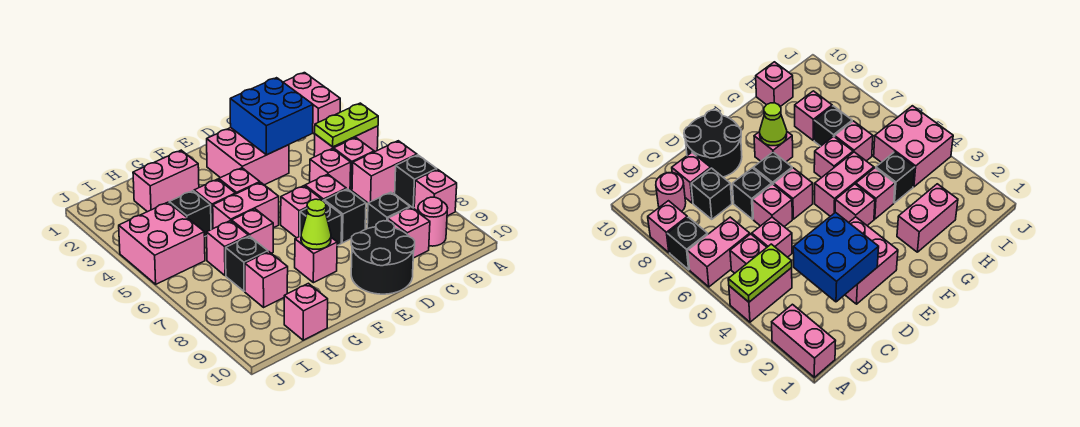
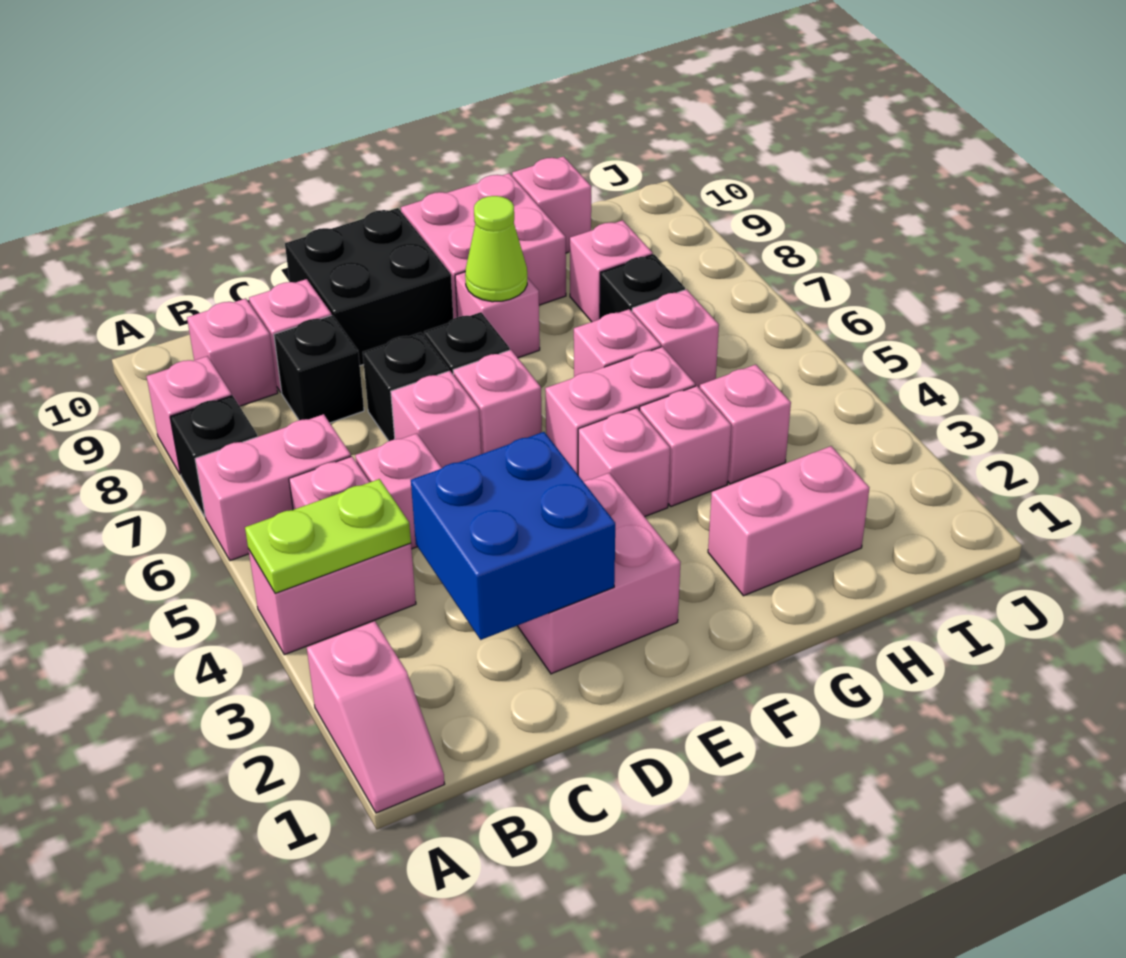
pink brick A1:A2 level 1 -> pink slope A1:A2 level 1 top 2
pink round brick B9 level 1 -> pink brick B9 level 1
black round brick D9:E10 level 1 -> black brick D9:E10 level 1
black brick H4 level 1 -> pink brick H4 level 1
pink brick I4:J5 level 1 -> pink brick F9:G10 level 1

